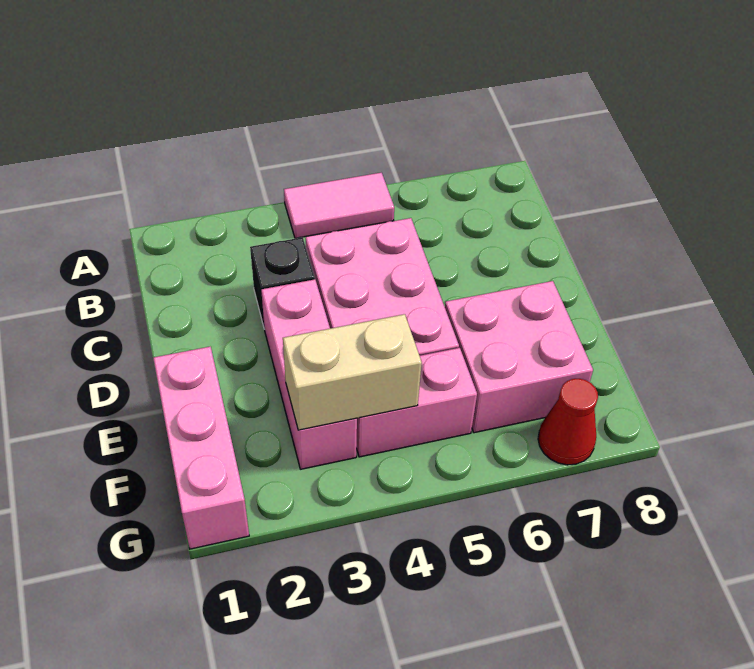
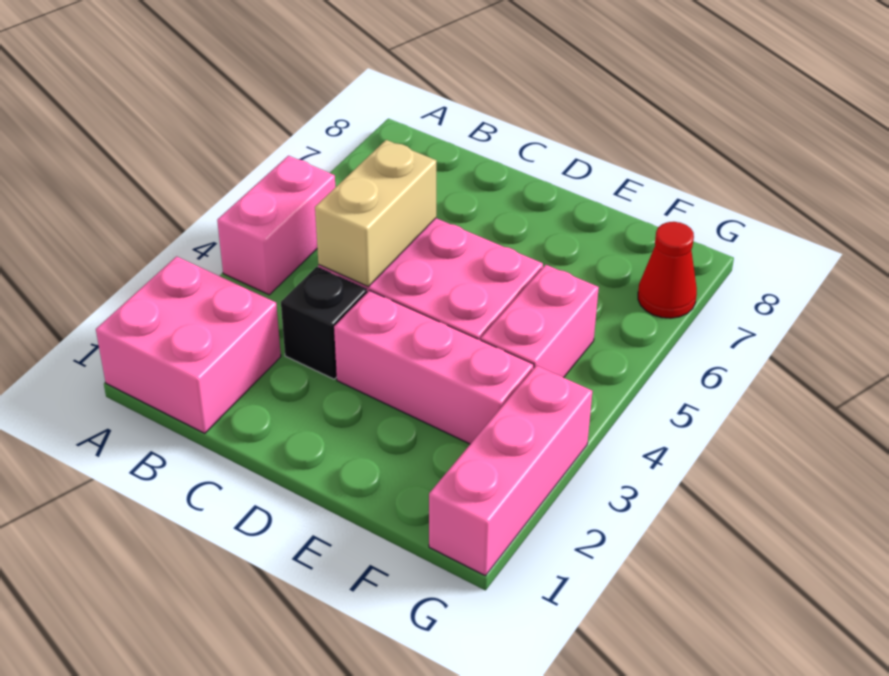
pink tile A4:A5 level 1 -> pink brick A4:A5 level 1
pink brick E1:G1 level 1 -> pink brick G1:G3 level 1
pink brick E6:F7 level 1 -> pink brick A1:B2 level 1
tan brick F3:F4 level 2 -> tan brick C4:C5 level 2

